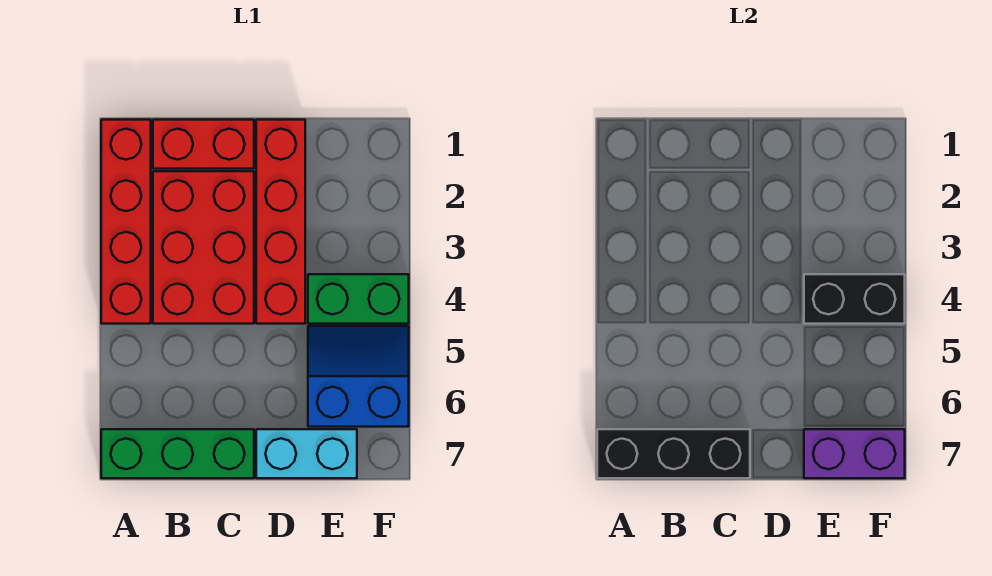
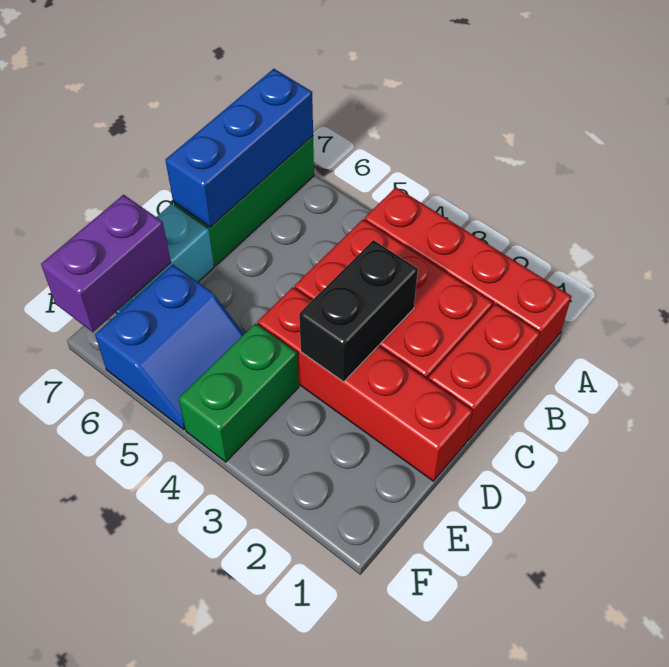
black brick A7:C7 level 2 -> blue brick A7:C7 level 2
black brick E4:F4 level 2 -> black brick C3:D3 level 2

